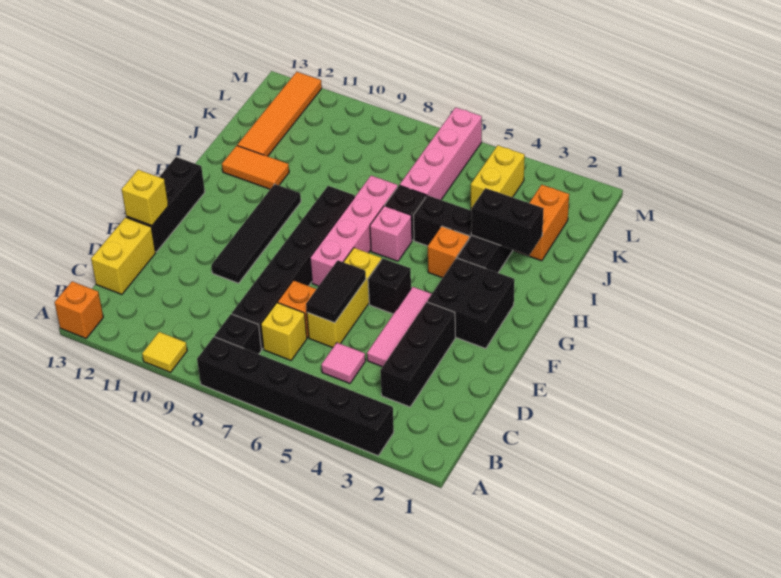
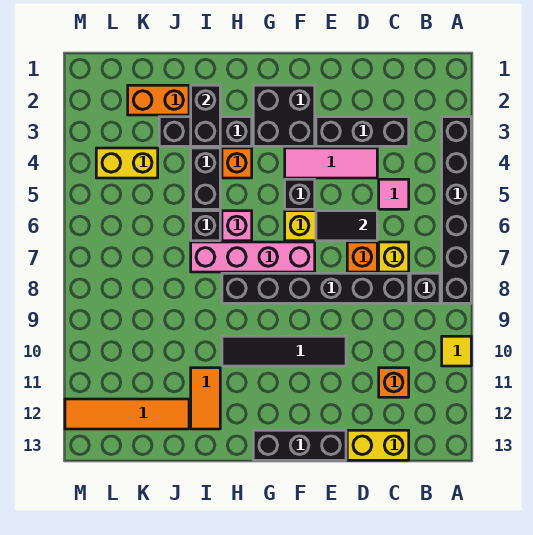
orange brick A13 level 1 -> orange brick C11 level 1
yellow brick E13 level 2 -> none
pink brick J6:M6 level 1 -> none

